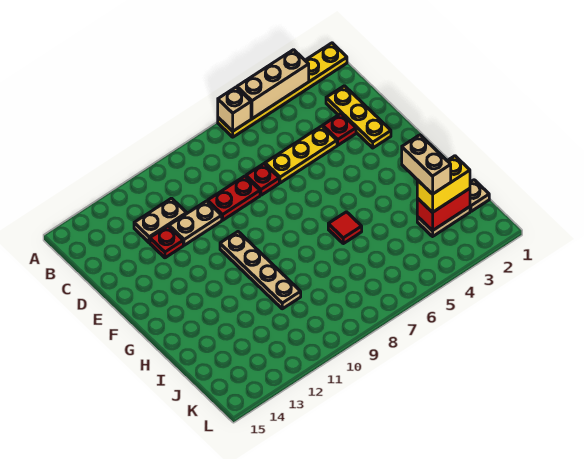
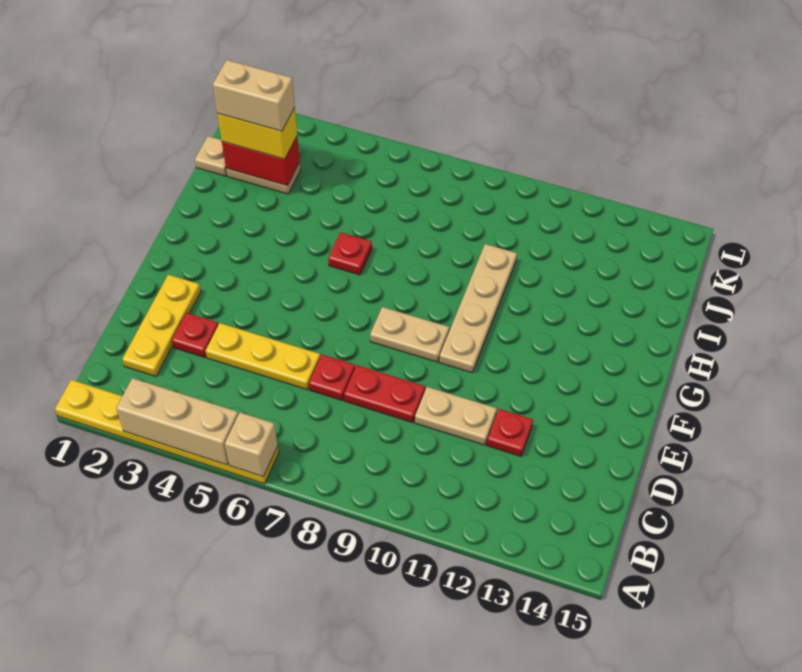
tan plate C11:C12 level 1 -> tan plate F8:F9 level 1
red tile H6 level 1 -> red plate H6 level 1
tan brick I3:J3 level 4 -> tan brick J2:J3 level 4

